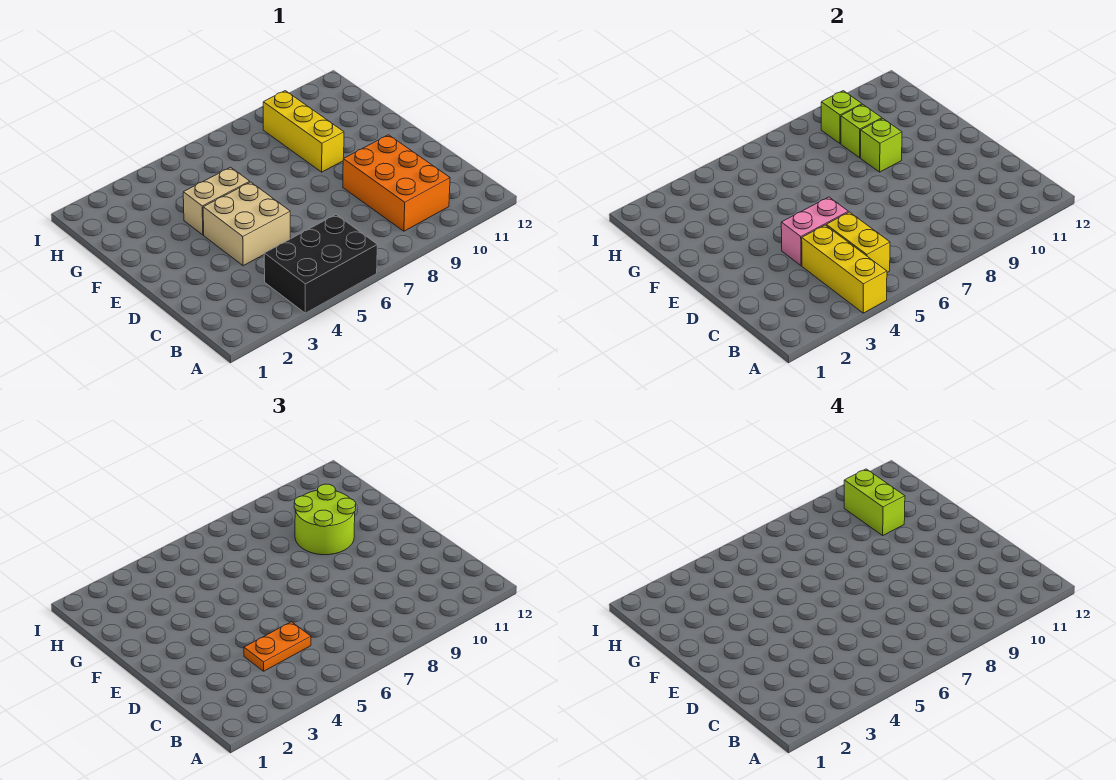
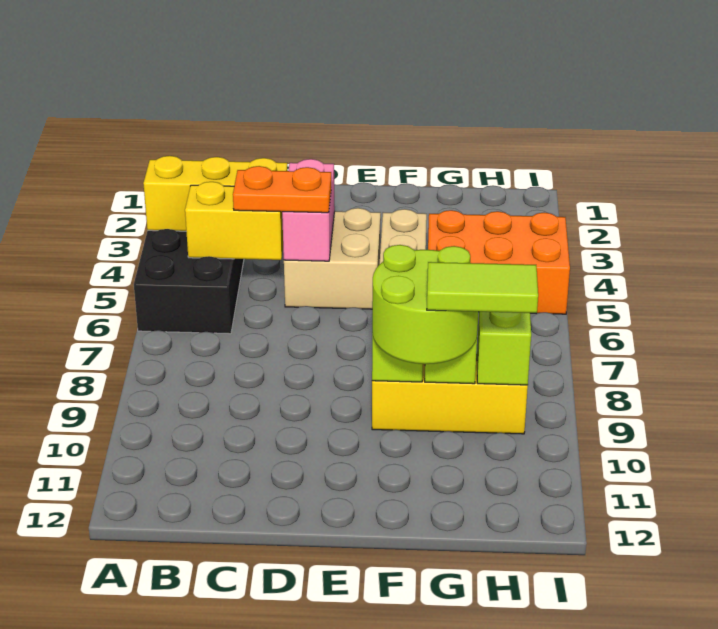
orange brick B9:D10 level 1 -> orange brick G4:I5 level 1
orange plate C4:C5 level 3 -> orange plate C5:D5 level 3
lime brick G10:H10 level 4 -> lime tile G10:H10 level 4

